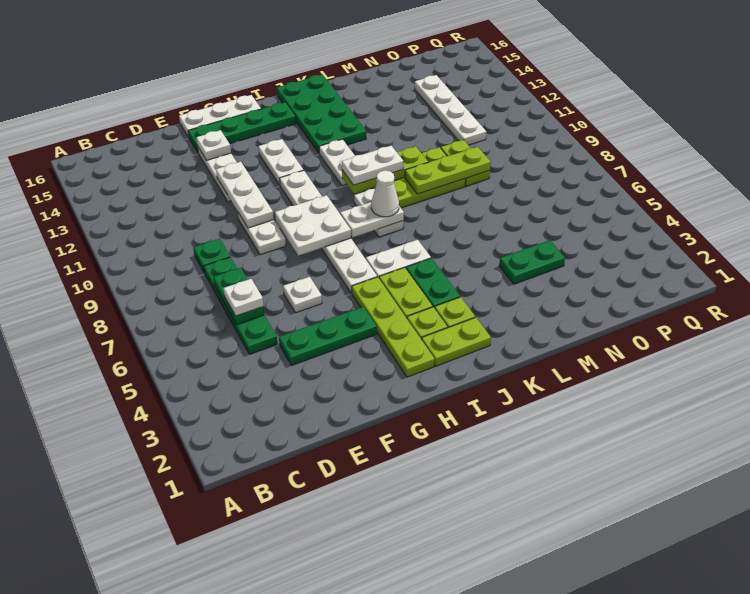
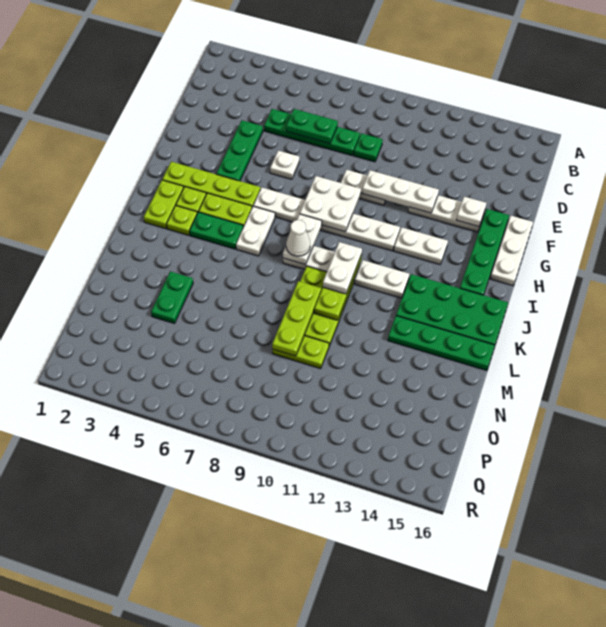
white plate D6 level 3 -> none
none -> green plate L13:L16 level 1
white plate O11:O14 level 1 -> none

